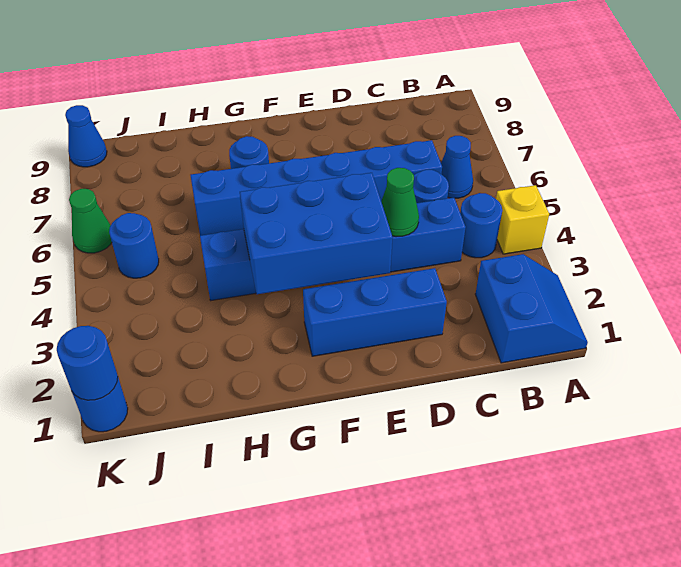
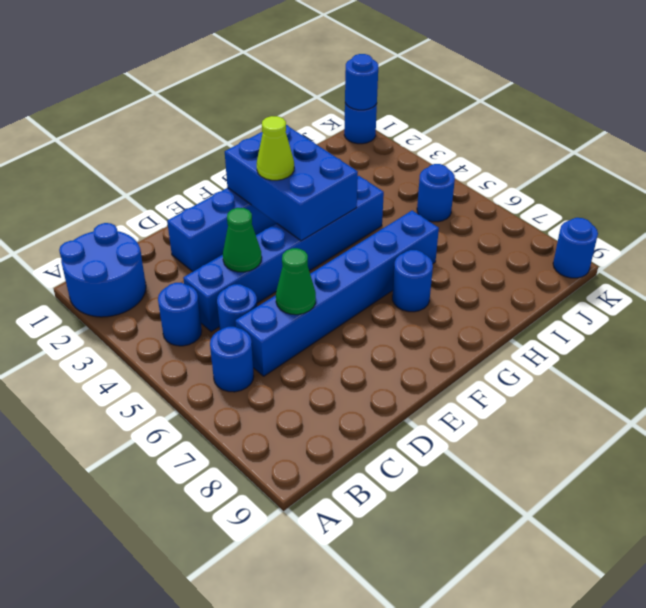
blue slope A1:B2 level 1 top B -> blue round brick A1:B2 level 1
yellow brick A4 level 1 -> none
blue cone B6 level 1 -> blue round brick B6 level 1
blue brick E3:G4 level 2 -> blue brick F2:G4 level 2
none -> lime cone F3 level 3
green cone K6 level 1 -> green cone D6 level 2
blue cone K9 level 1 -> blue round brick K9 level 1

